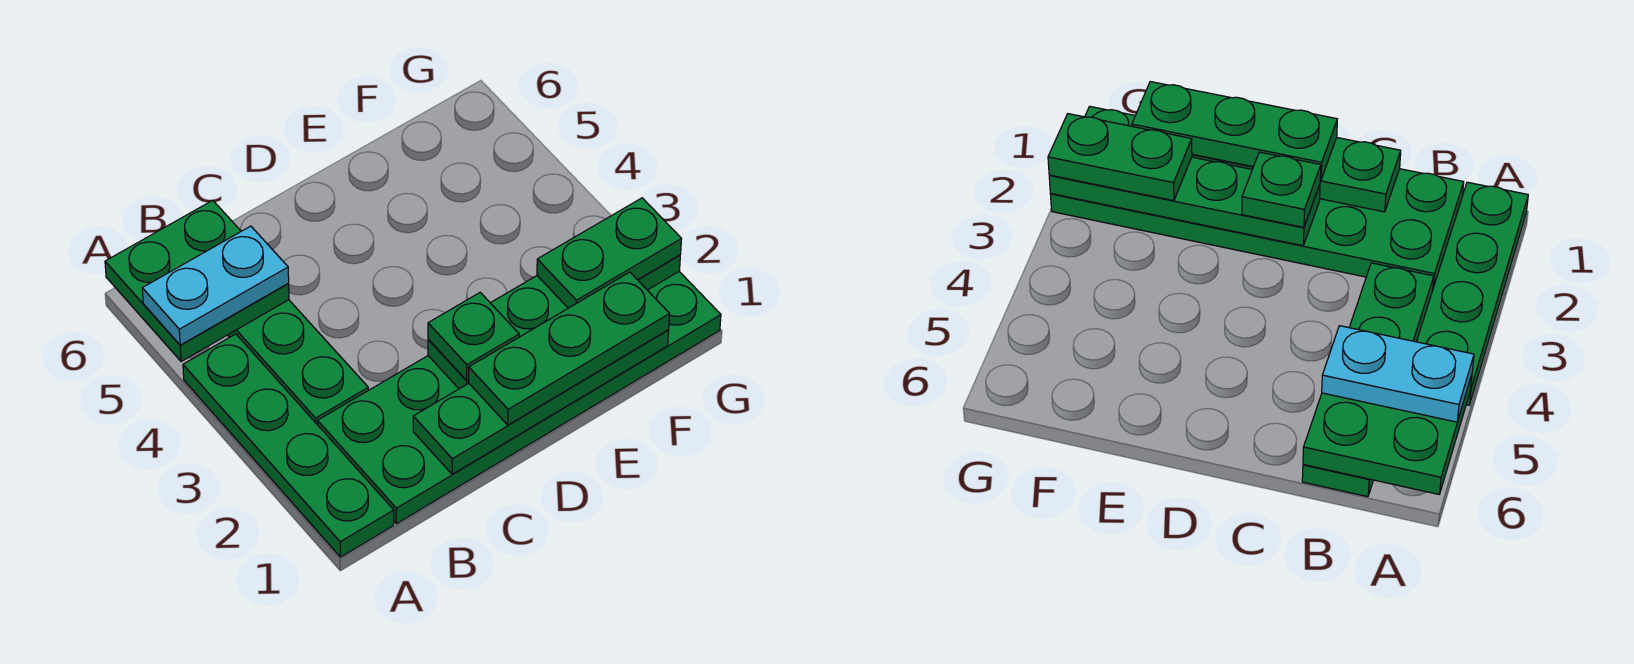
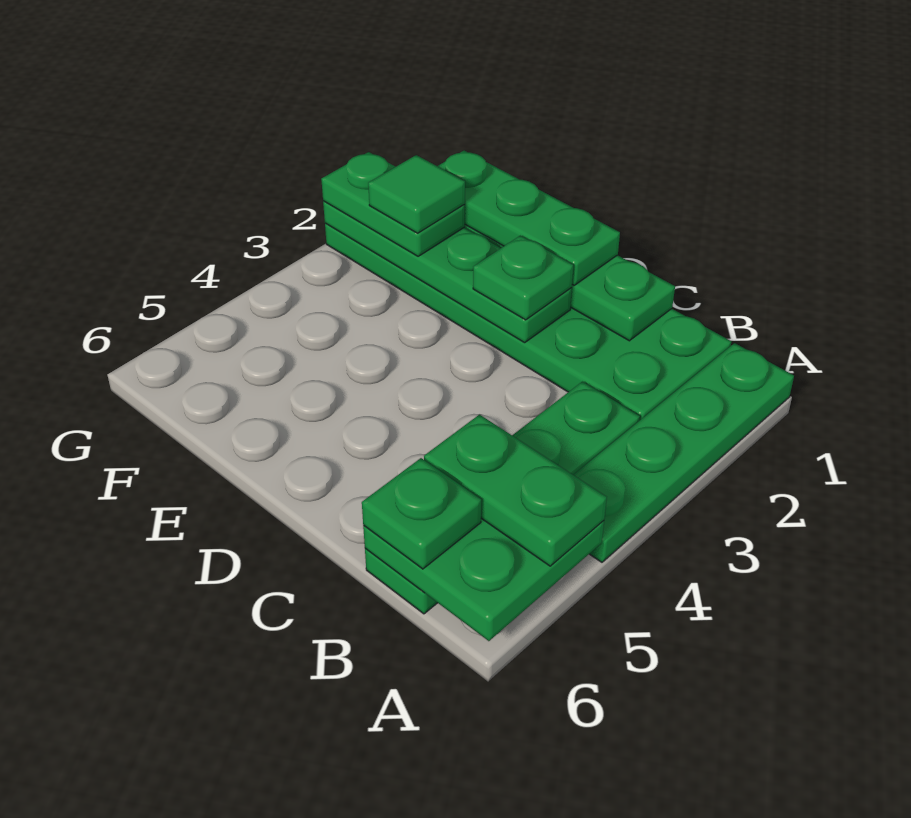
cyan plate A5:B5 level 3 -> green plate A5:B5 level 3
none -> green plate B6 level 3
none -> green tile F2 level 4

